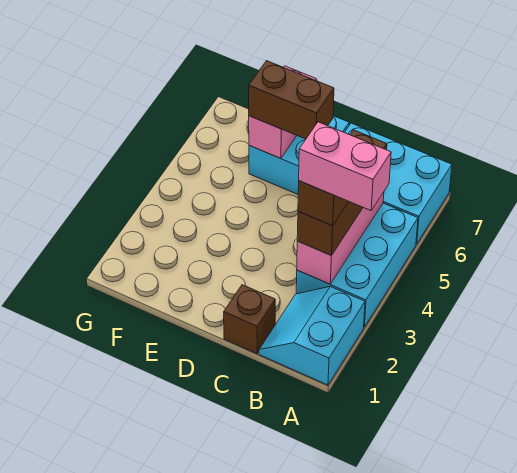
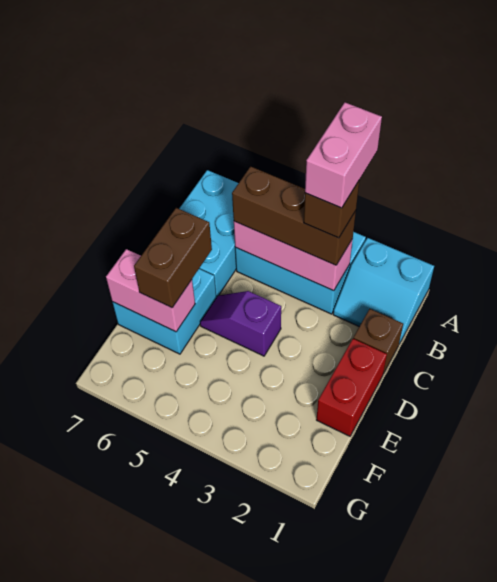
none -> red brick D1:E1 level 1
none -> purple slope D4:D5 level 1 top 4

